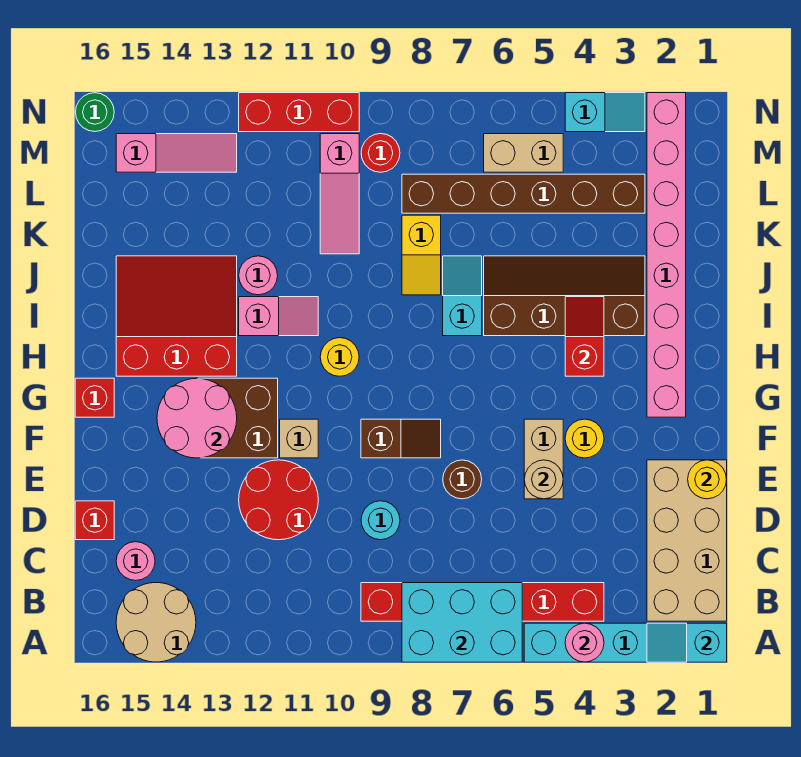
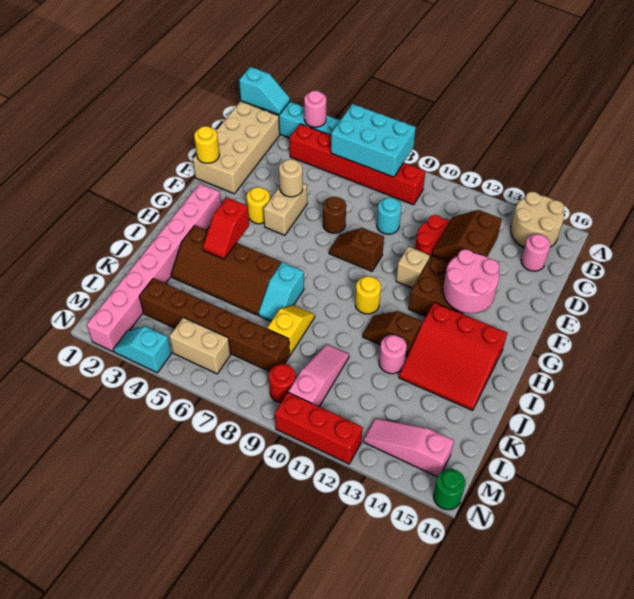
none -> brown slope D12:E13 level 2 top 13
red brick D16 level 1 -> none
red brick G16 level 1 -> none
pink slope I11:I12 level 1 top 12 -> brown slope I11:I12 level 1 top 12

